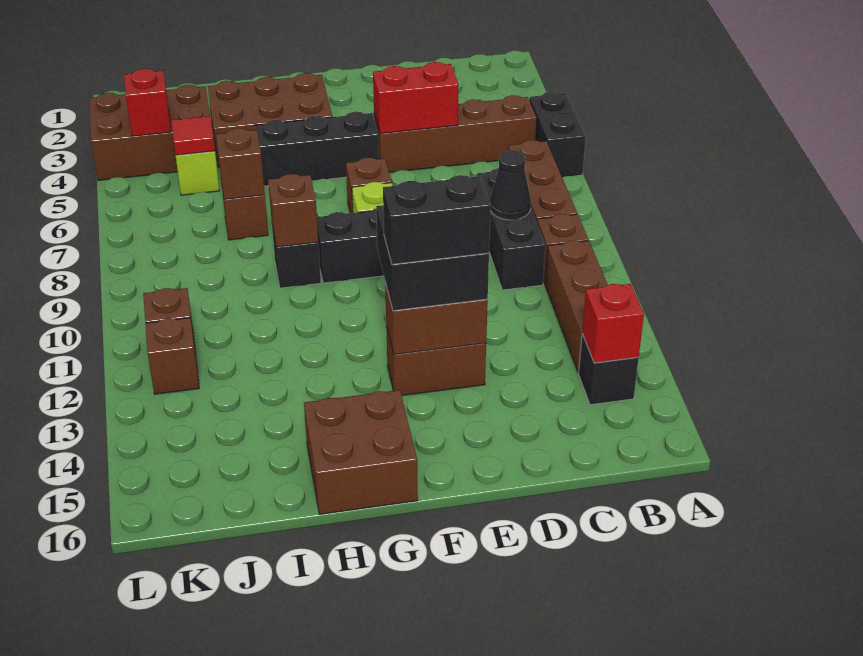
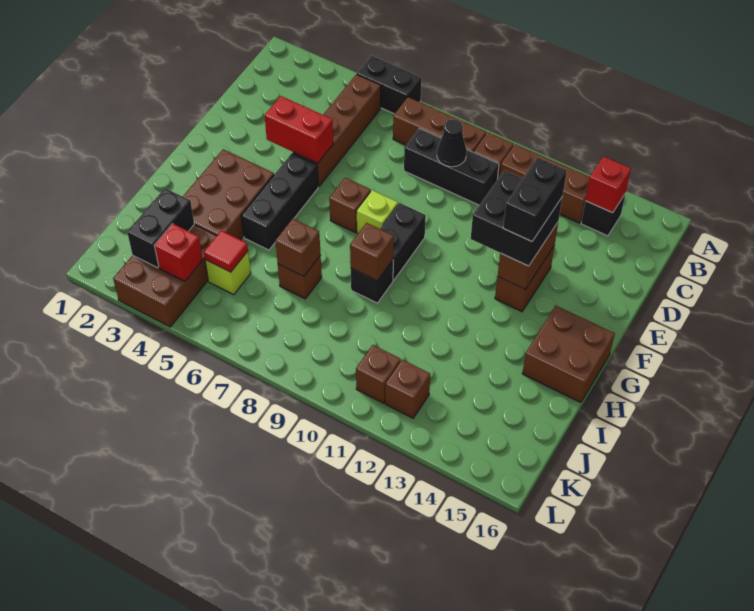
red brick D5:E5 level 2 -> red brick E4:E5 level 2
none -> black brick J3:K3 level 2

